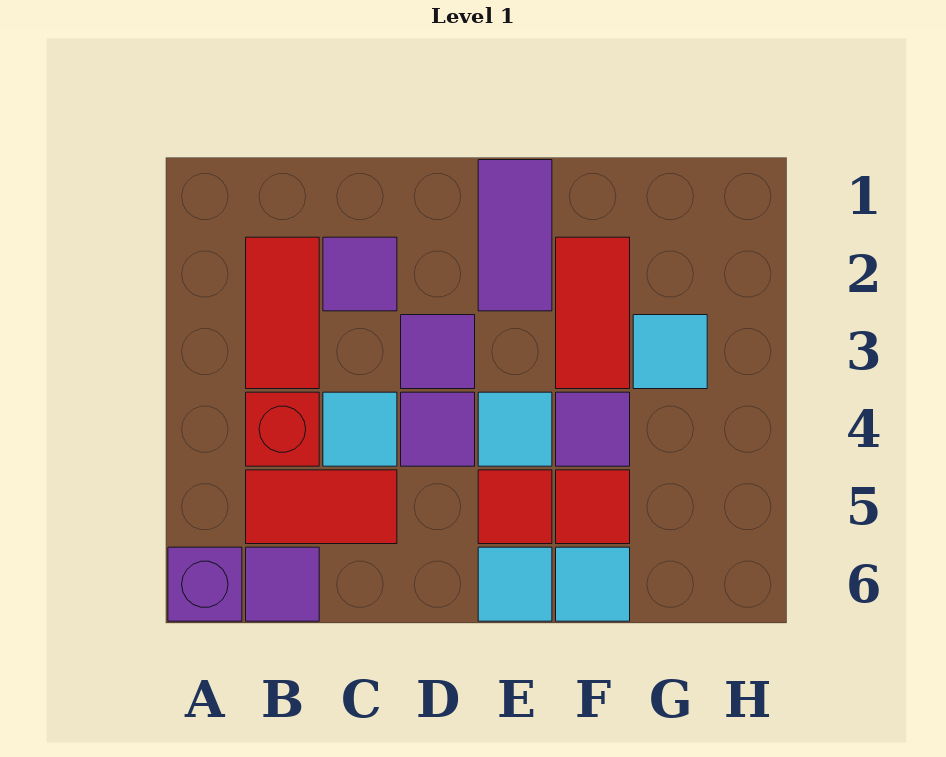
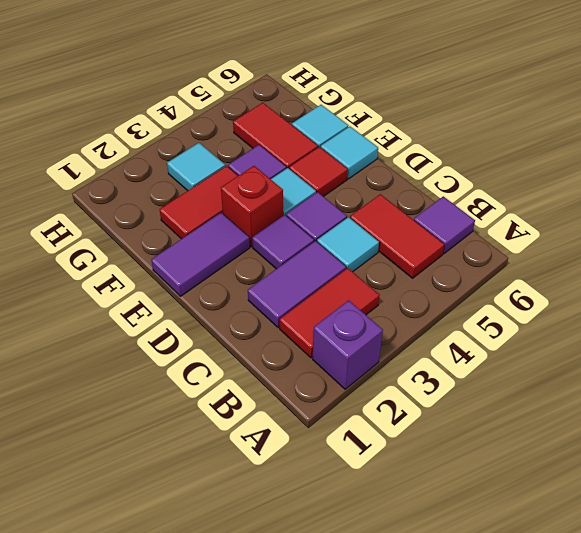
purple brick A6 level 1 -> purple brick A2 level 1
red brick B4 level 1 -> red brick E3 level 1
purple tile C2 level 1 -> purple tile C2:C3 level 1
red tile F5 level 1 -> red tile F5:G5 level 1

